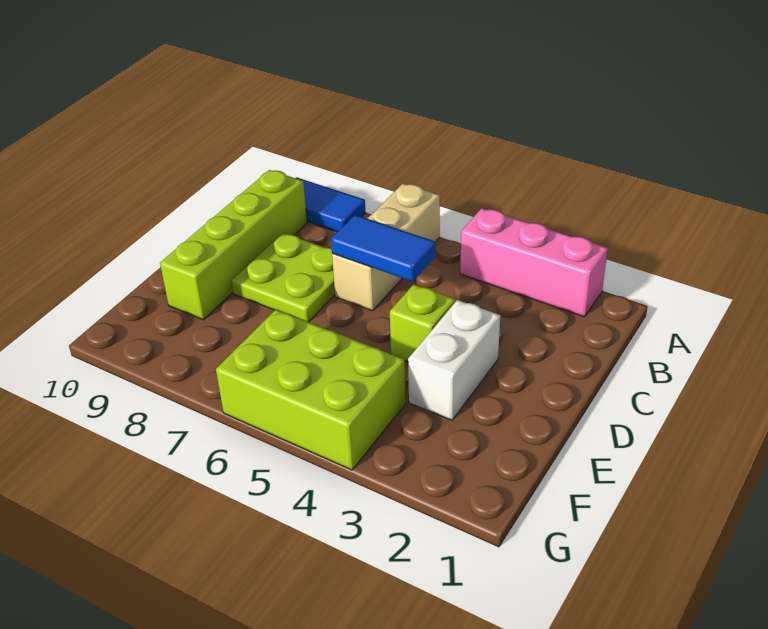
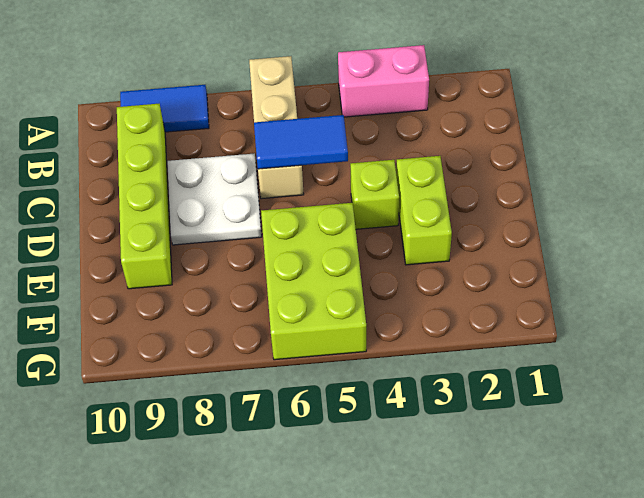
pink brick A2:A4 level 1 -> pink brick A3:A4 level 1
lime plate C7:D8 level 1 -> white plate C7:D8 level 1
white brick D3:E3 level 1 -> lime brick D3:E3 level 1
lime brick F4:G6 level 1 -> lime brick E5:G6 level 1

